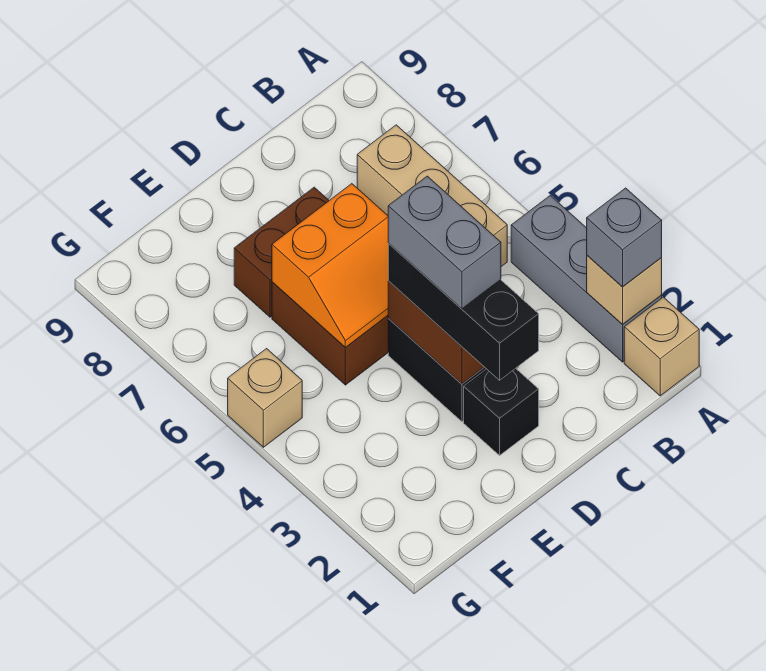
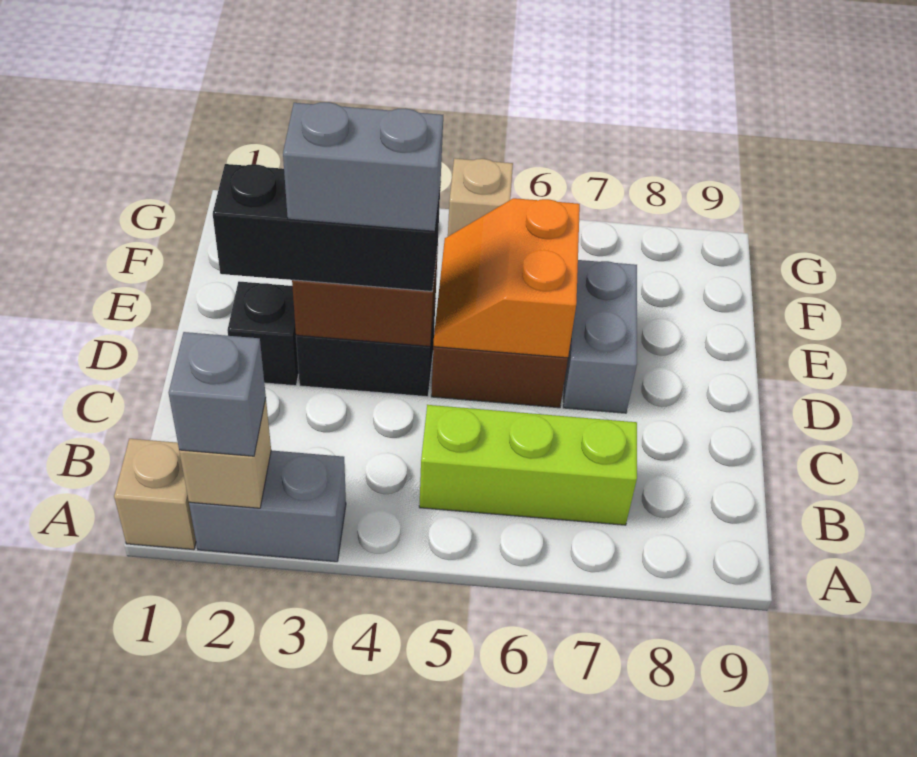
grey brick A2:A4 level 1 -> grey brick A2:A3 level 1
tan brick B5:B7 level 1 -> lime brick B5:B7 level 1
brown brick D7:E7 level 1 -> grey brick D7:E7 level 1

